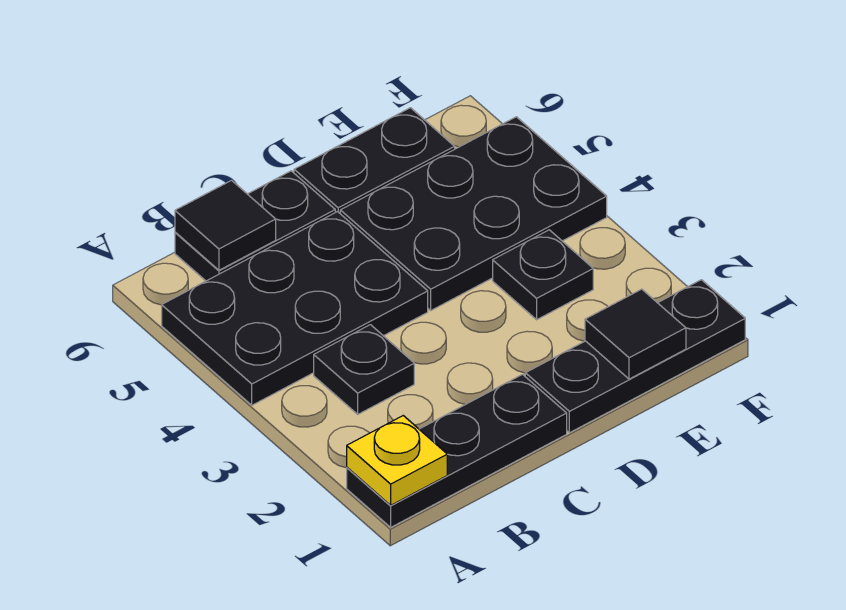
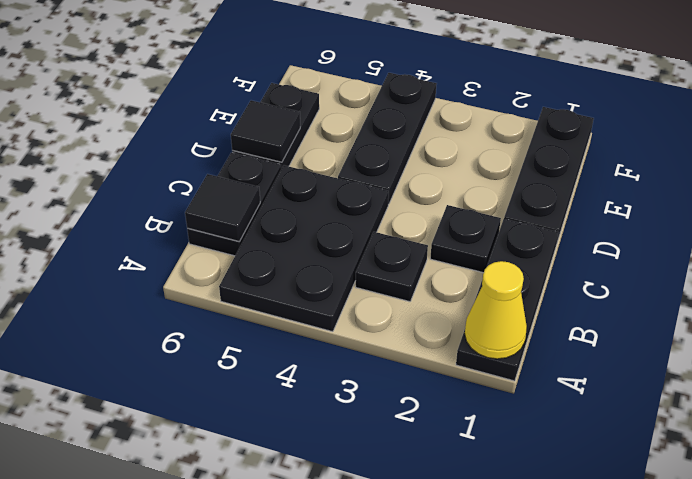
yellow plate A1 level 2 -> yellow cone A1 level 2
black plate D4:F5 level 1 -> black plate D4:F4 level 1
black tile E1 level 2 -> black tile D6 level 2
black plate E3 level 1 -> black plate C2 level 1

